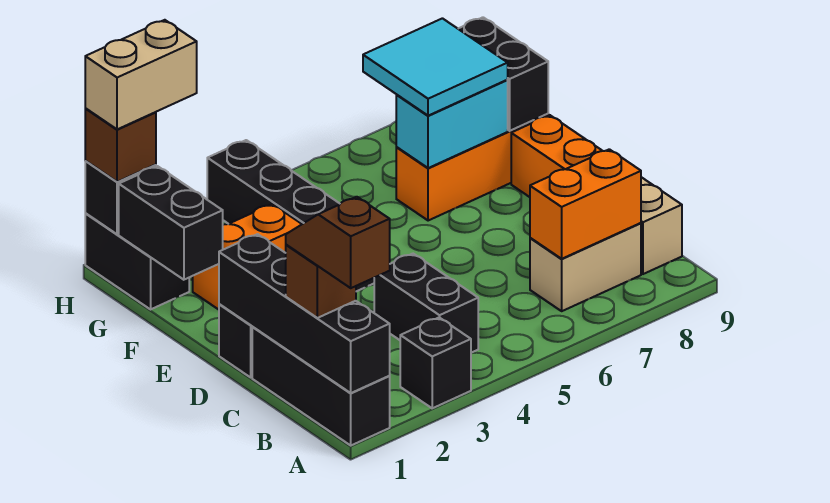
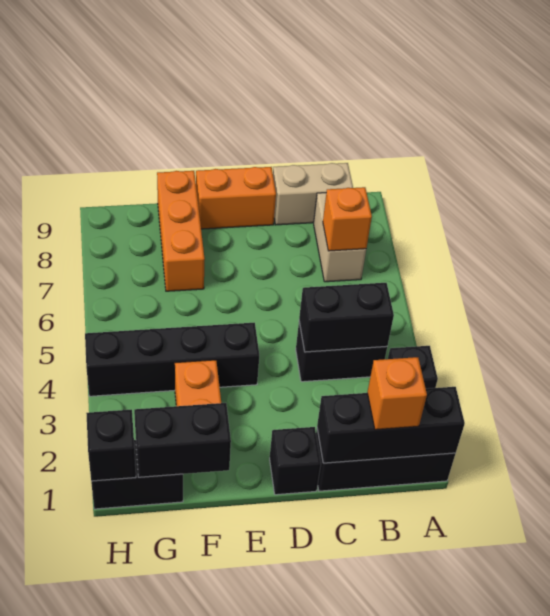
black brick A1:D1 level 2 -> black brick A1:C1 level 2
brown slope A1:B1 level 4 top A -> none
brown brick B1 level 3 -> orange brick B1 level 3
orange brick B7:B8 level 2 -> orange brick B7 level 2
cyan brick F7:F8 level 2 -> none
cyan tile F7:G8 level 3 -> none
black brick F9:G9 level 2 -> black brick B4:C4 level 2
brown brick H1 level 3 -> none
tan brick H1:H2 level 4 -> none

